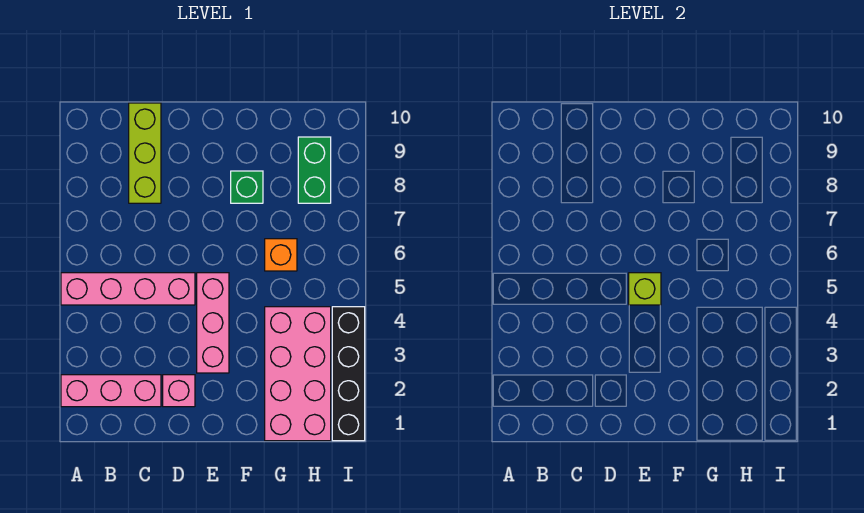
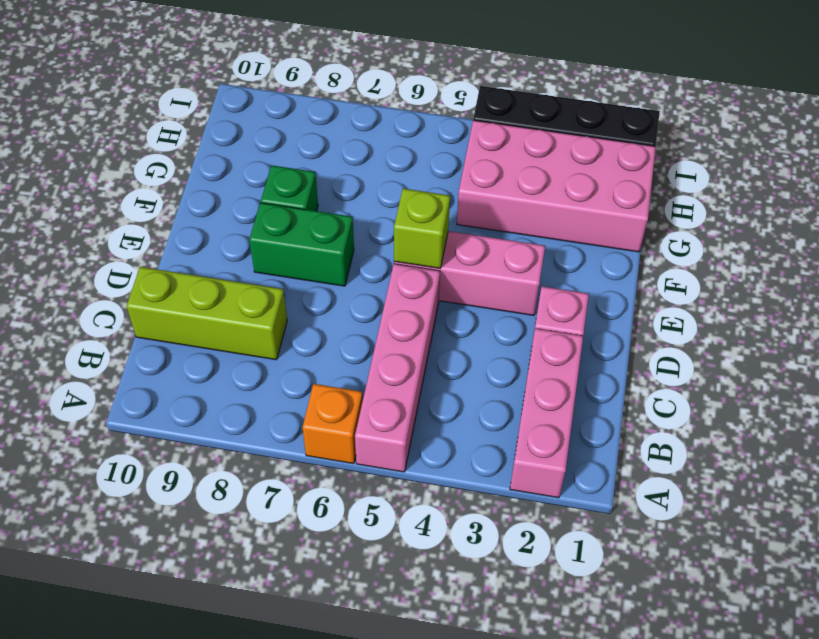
orange brick G6 level 1 -> orange brick A6 level 1
green brick H8:H9 level 1 -> green brick E7:E8 level 1

